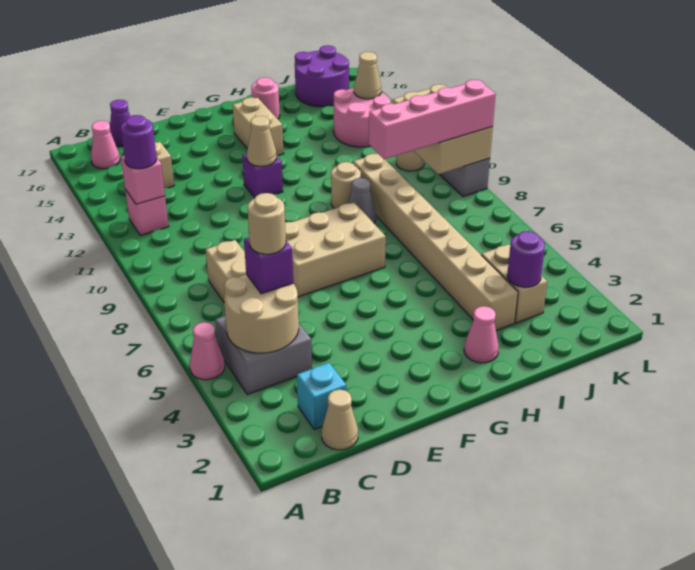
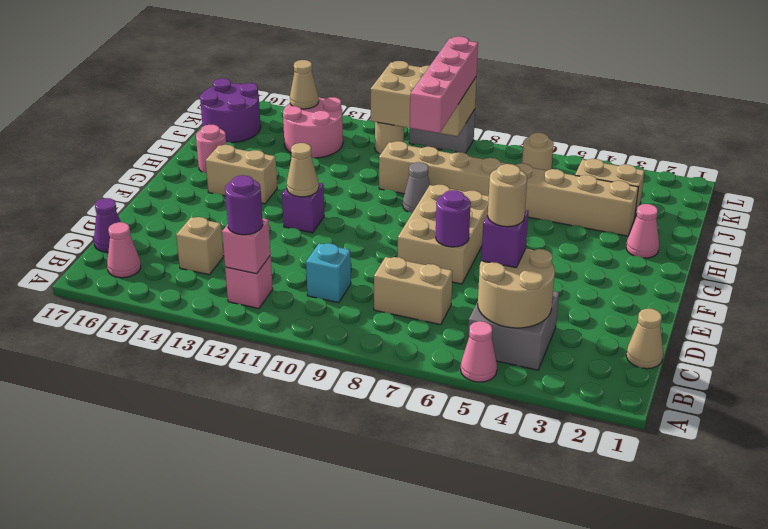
cyan brick C2 level 1 -> cyan brick C10 level 1
tan round brick H10 level 1 -> tan round brick K6 level 1
purple round brick J3 level 2 -> purple round brick E7 level 2

